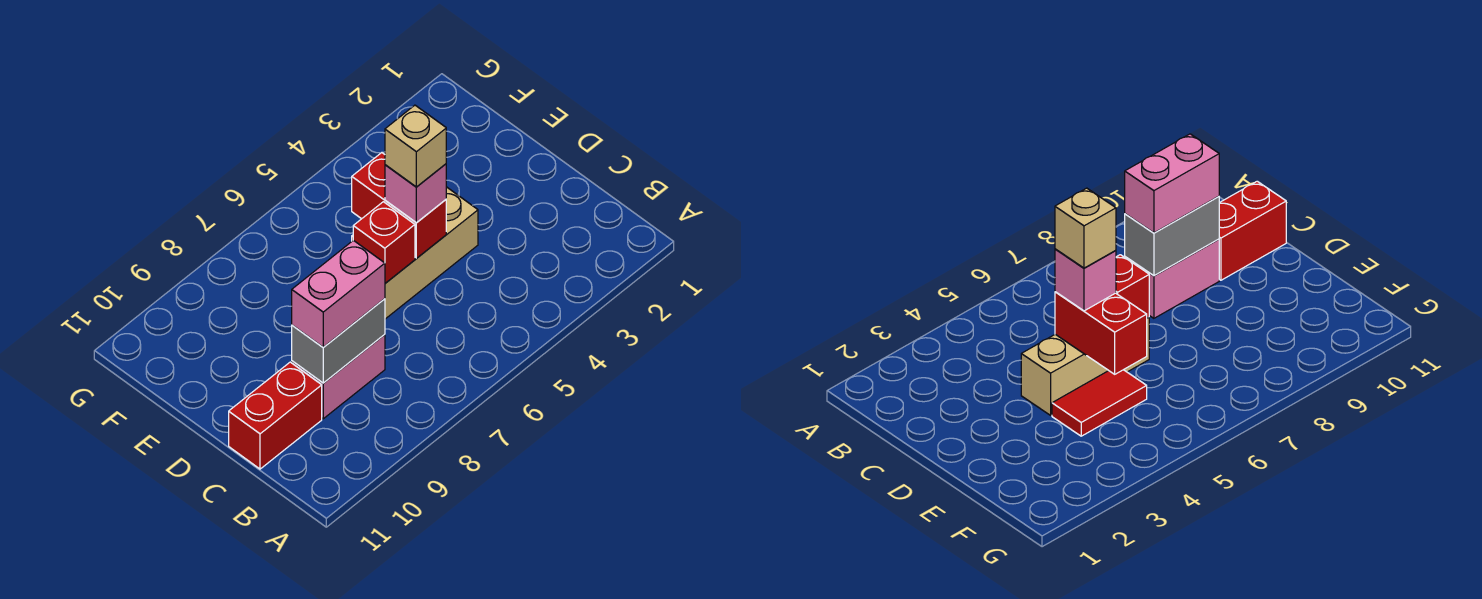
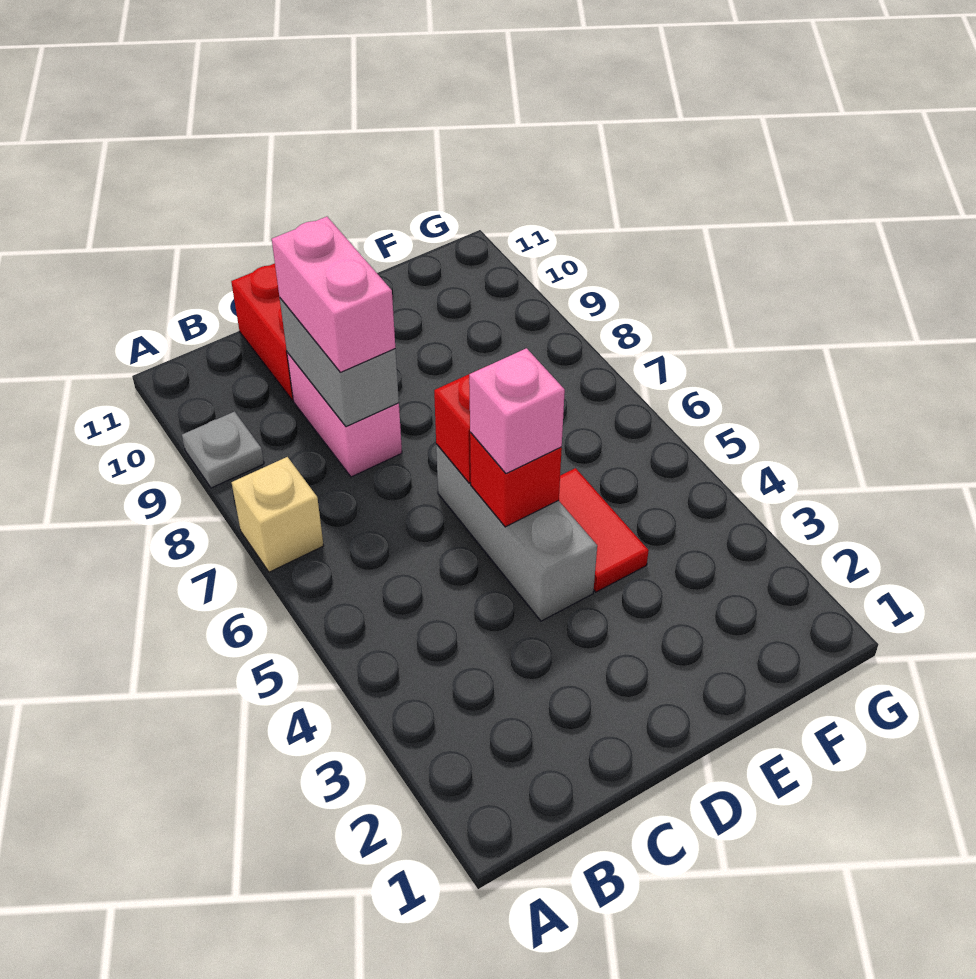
none -> grey plate A9 level 1
tan brick D4:D6 level 1 -> grey brick D4:D6 level 1
red brick D5:E5 level 2 -> red brick D5 level 2
tan brick D5 level 4 -> tan brick A7 level 1

